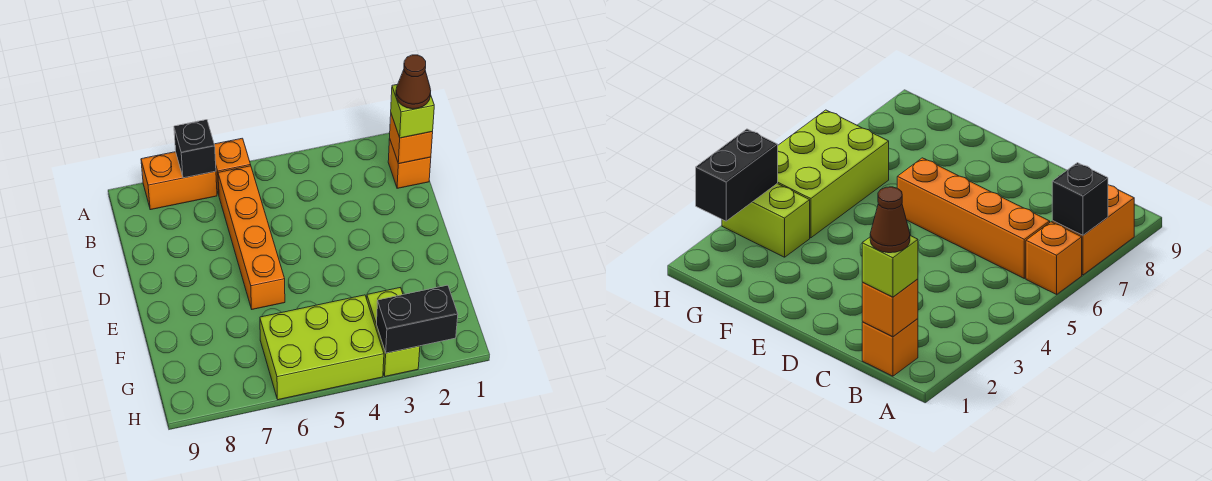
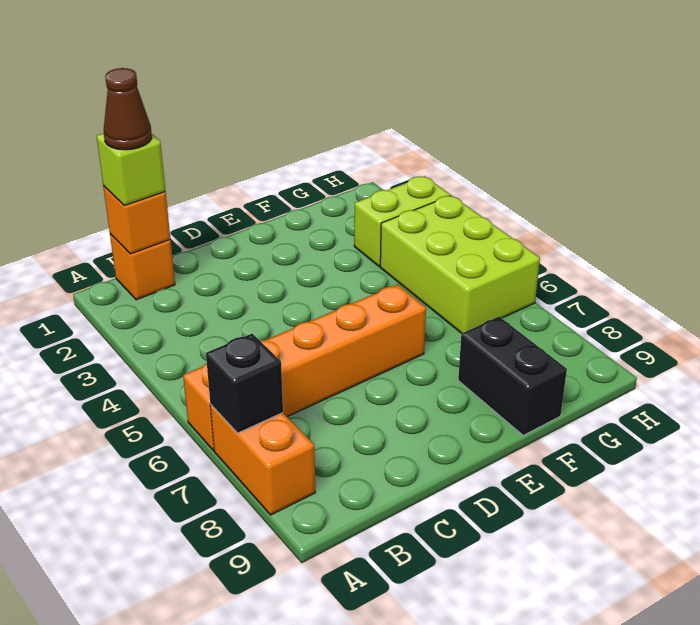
black brick H2:H3 level 2 -> black brick F8:F9 level 1

